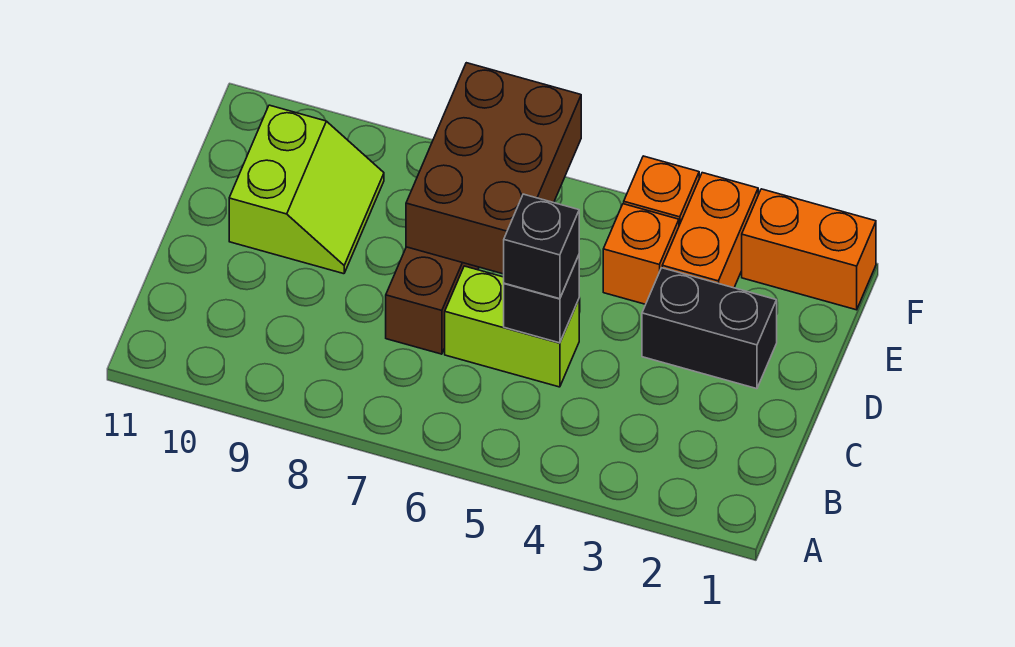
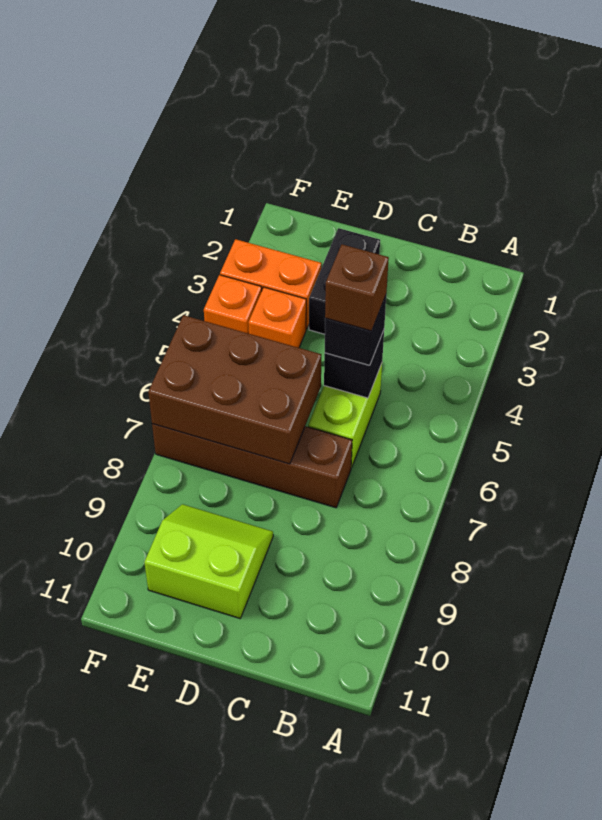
none -> brown brick C5 level 4
orange brick F1:F2 level 1 -> none

